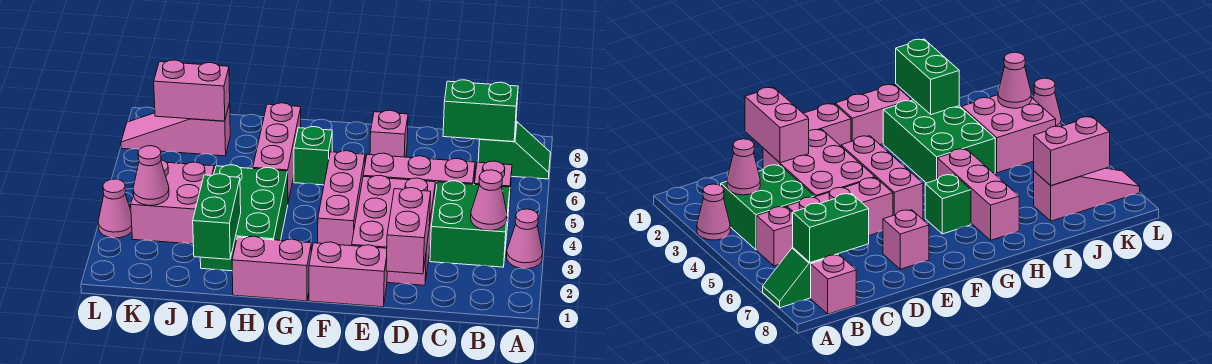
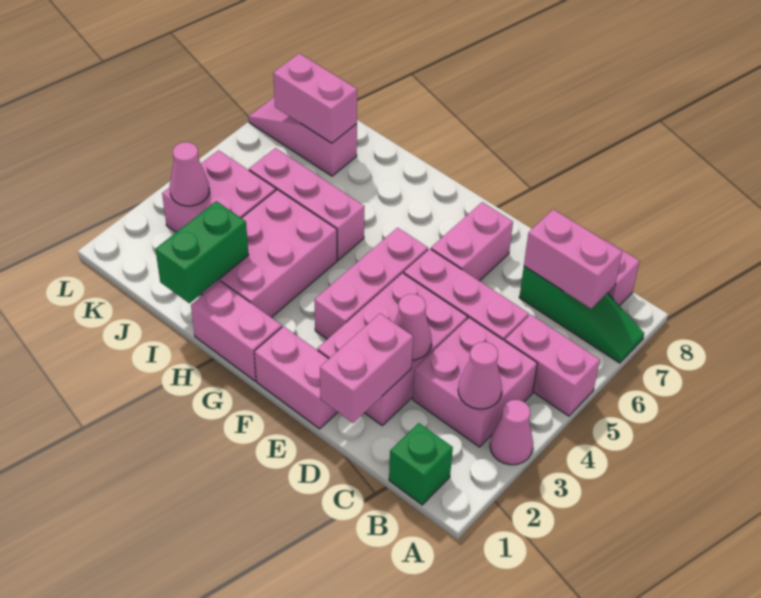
green slope A7:B7 level 1 top B -> green slope A7:C7 level 1 top C
green brick B3:C4 level 1 -> pink brick B3:C4 level 1
pink brick B5 level 1 -> pink brick A5:B5 level 1
green brick B7:C7 level 2 -> pink brick B7:C7 level 2
pink brick E7 level 1 -> pink brick E6:E7 level 1
green brick G6 level 1 -> green brick B1 level 1
green brick H2:I4 level 1 -> pink brick H2:I4 level 1
pink brick H5:H7 level 1 -> pink brick H5:J5 level 1
pink cone L3 level 1 -> pink cone D3 level 2

